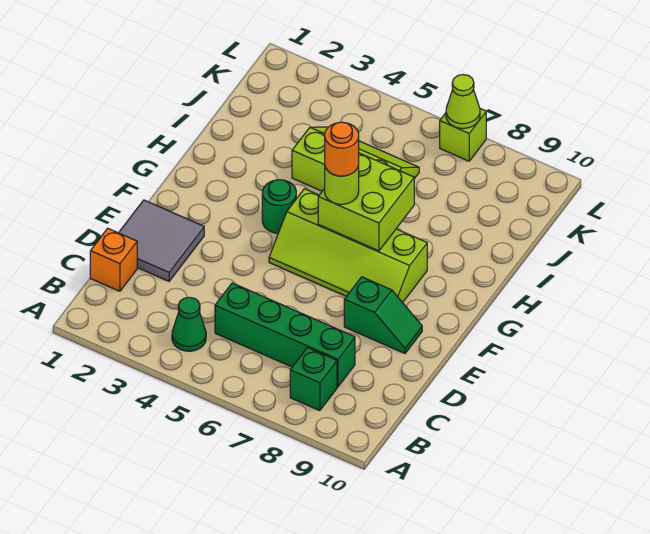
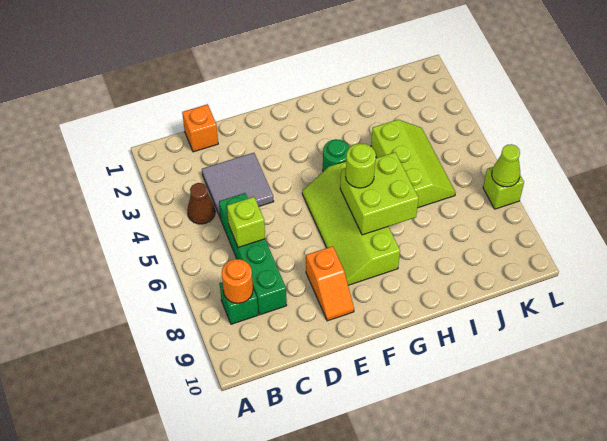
green cone B4 level 1 -> brown cone B4 level 1
none -> lime brick C6 level 2
grey tile D1:E2 level 1 -> grey tile C3:D4 level 1
green slope E8:E9 level 1 top 8 -> orange slope E8:E9 level 1 top 8
orange round brick G6 level 4 -> orange round brick B8 level 2

